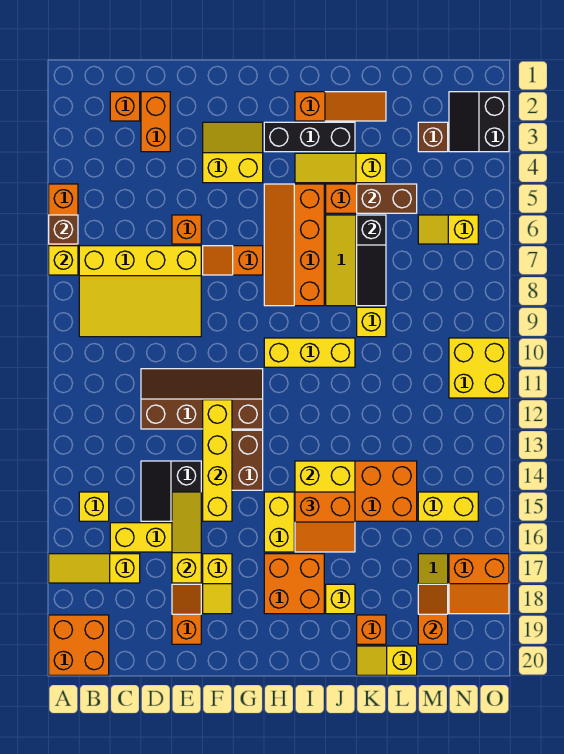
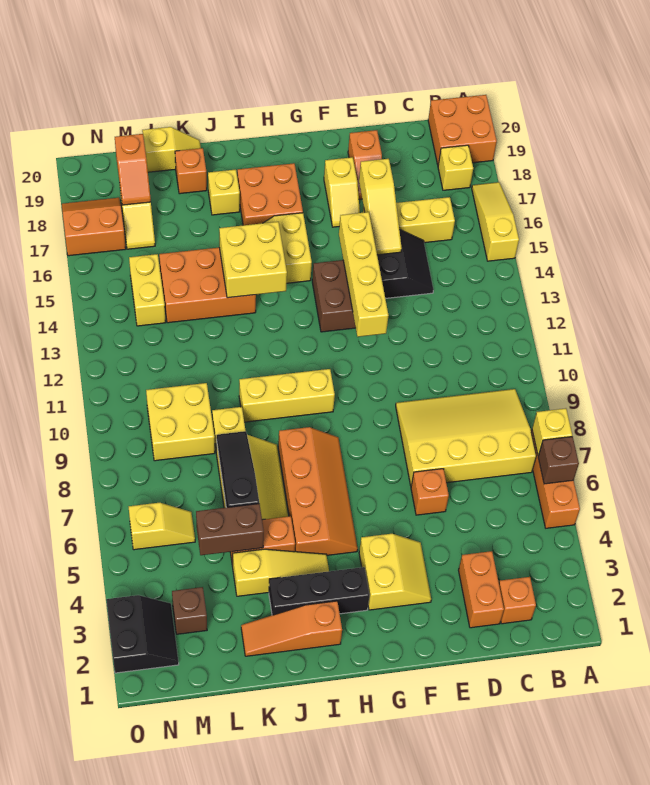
yellow slope A17:C17 level 1 top C -> yellow slope A15:A17 level 1 top 15
yellow brick B15 level 1 -> yellow brick B18 level 1
brown slope D11:G12 level 1 top 12 -> none
yellow slope F3:G4 level 1 top 4 -> yellow slope F3:G4 level 1 top G
orange slope F7:G7 level 1 top G -> none
yellow slope F17:F18 level 1 top 17 -> yellow slope F17:F18 level 1 top 18
orange slope I15:J16 level 3 top 15 -> none
yellow brick M15:N15 level 1 -> yellow brick M14:M15 level 1
yellow brick N10:O11 level 1 -> yellow brick L9:M10 level 1

